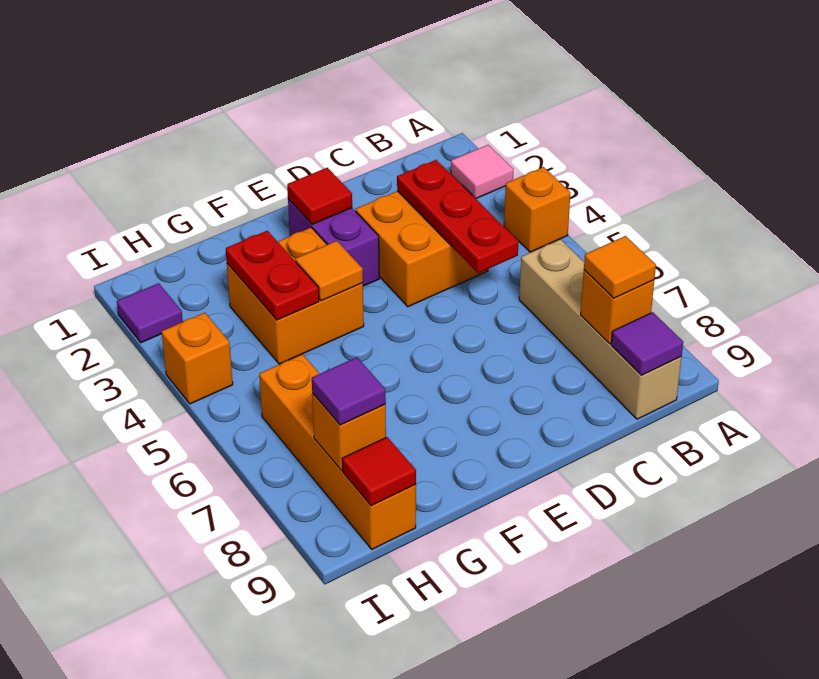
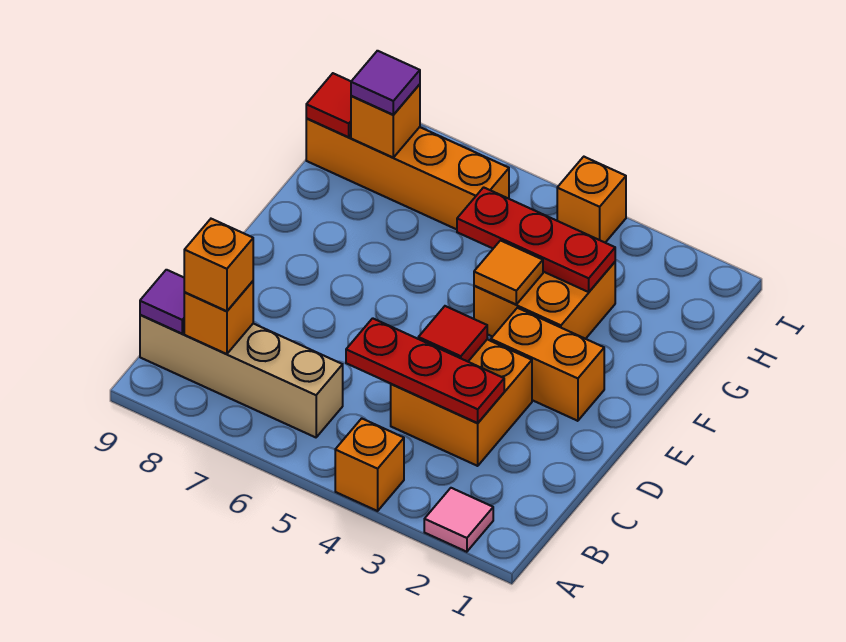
orange tile B8 level 3 -> orange brick B8 level 3
purple brick E2:E3 level 1 -> orange brick E2:E3 level 1
red tile E2 level 2 -> red tile D4 level 2
red plate G3:G4 level 2 -> red plate G3:G5 level 2
purple tile I2 level 1 -> none

